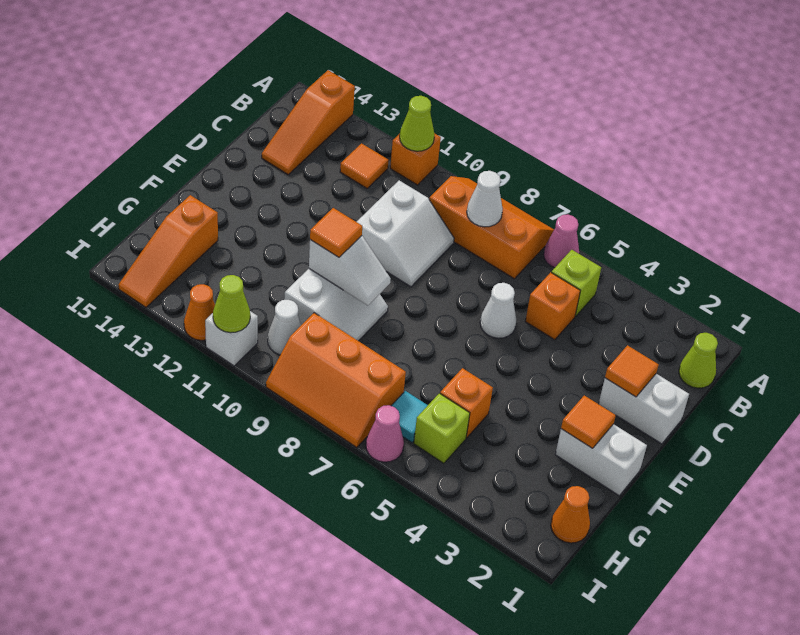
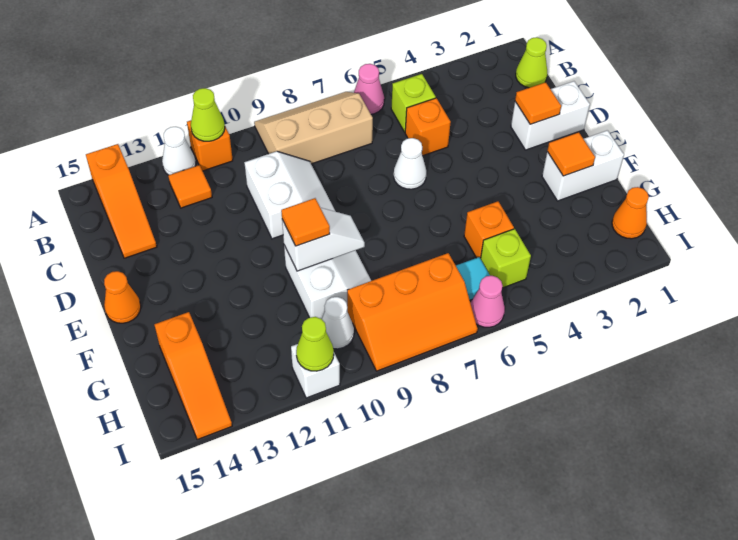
orange slope A7:B9 level 1 top B -> tan slope A7:B9 level 1 top B
white cone B8 level 2 -> white cone A12 level 1
orange cone I12 level 1 -> orange cone E15 level 1

